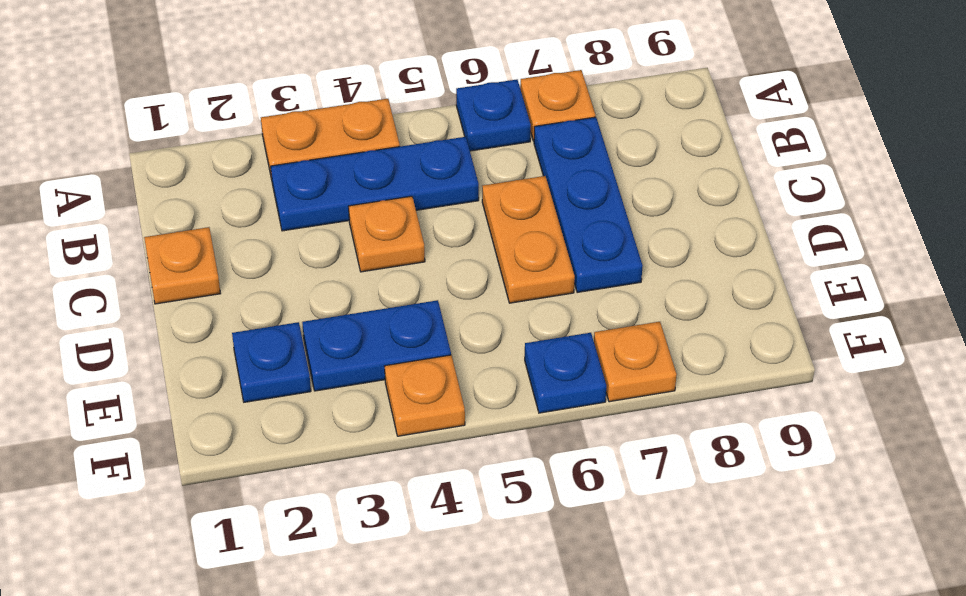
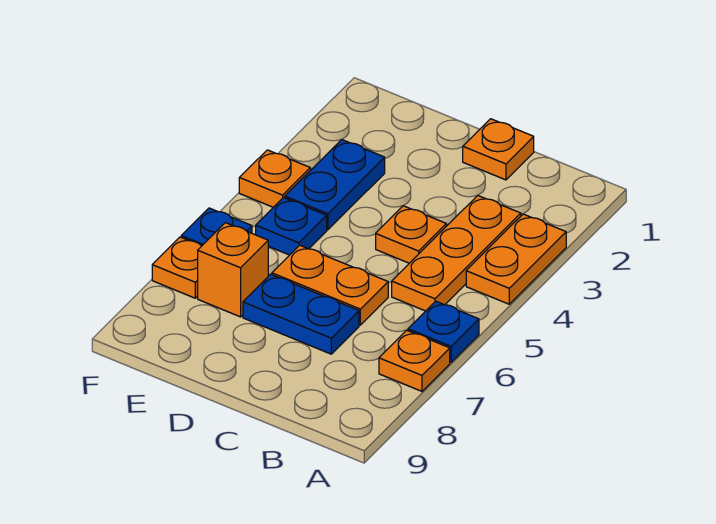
blue plate B3:B5 level 1 -> orange plate B3:B5 level 1
blue plate B7:D7 level 1 -> blue plate C7:D7 level 1
blue plate E2 level 1 -> blue plate E5 level 1
none -> orange brick E7 level 1

